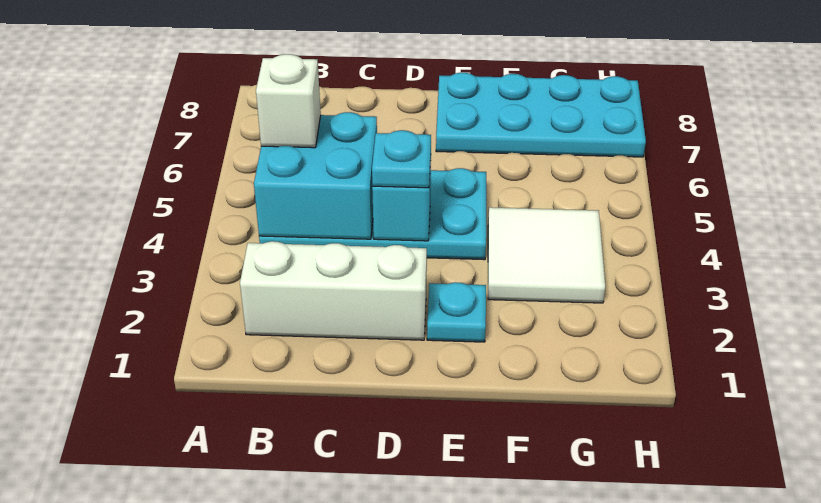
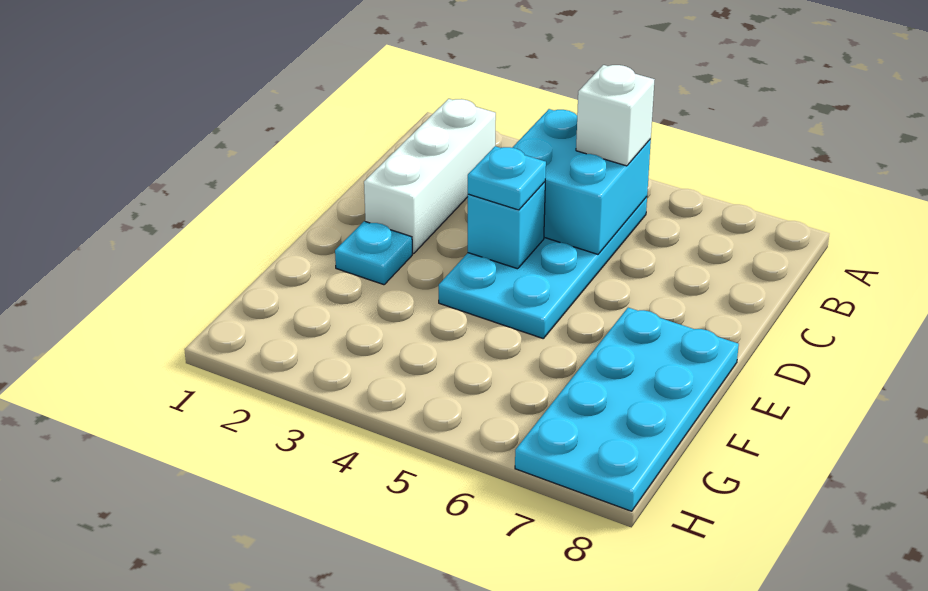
white tile F3:G4 level 1 -> none

